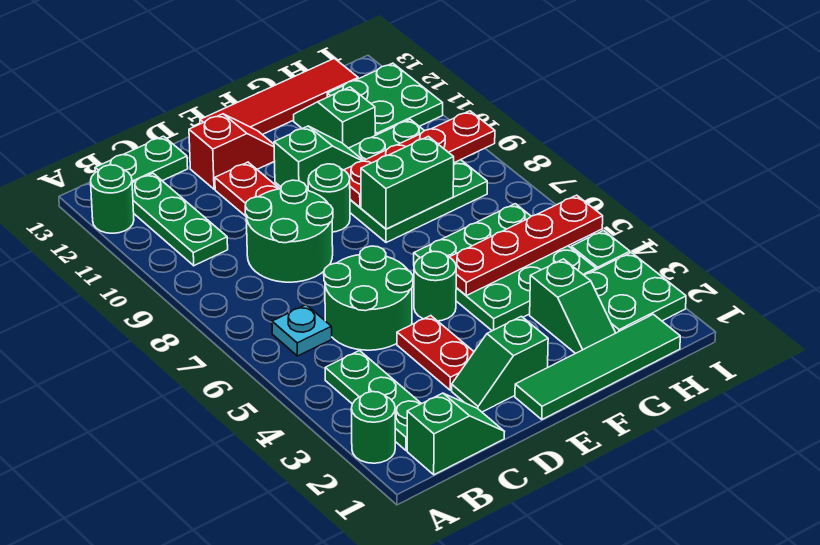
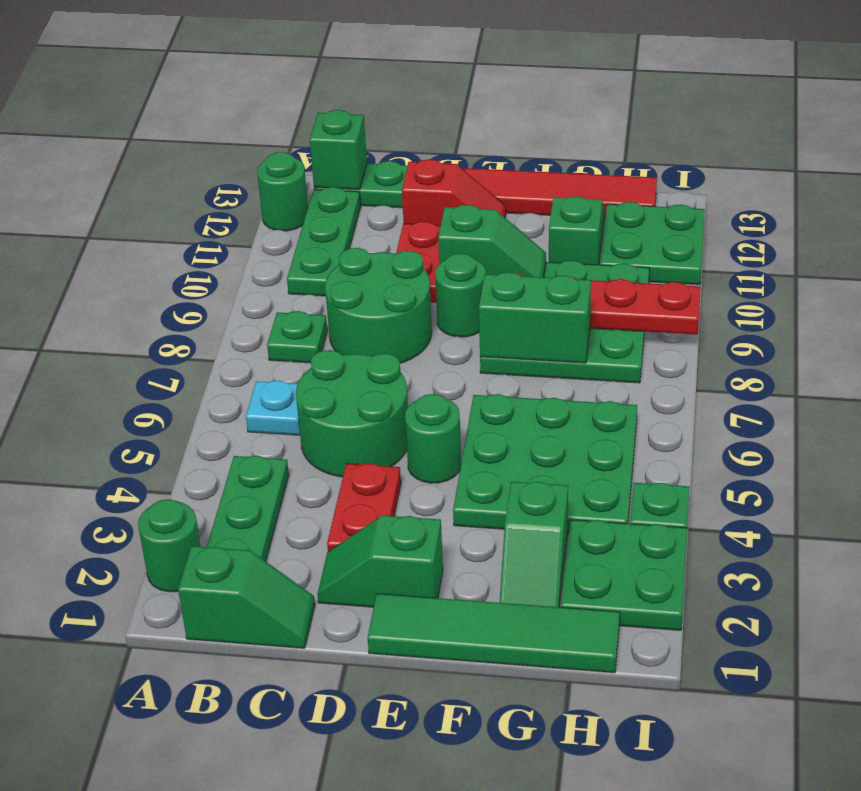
none -> green plate B8 level 1
none -> green brick B13 level 2
red plate F5:I5 level 2 -> none

